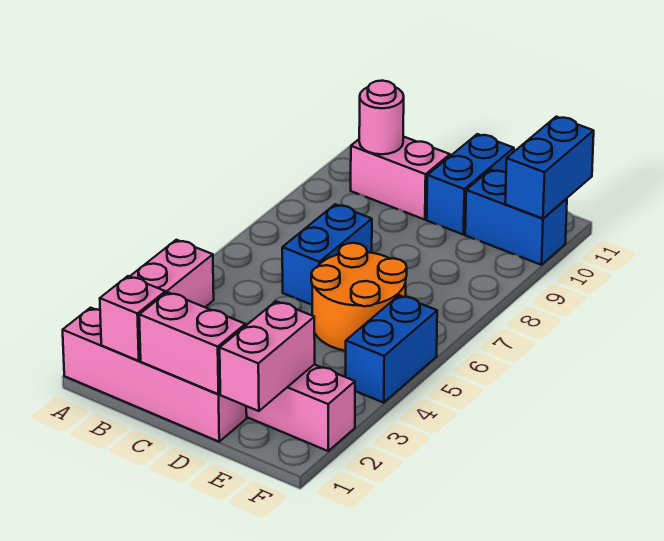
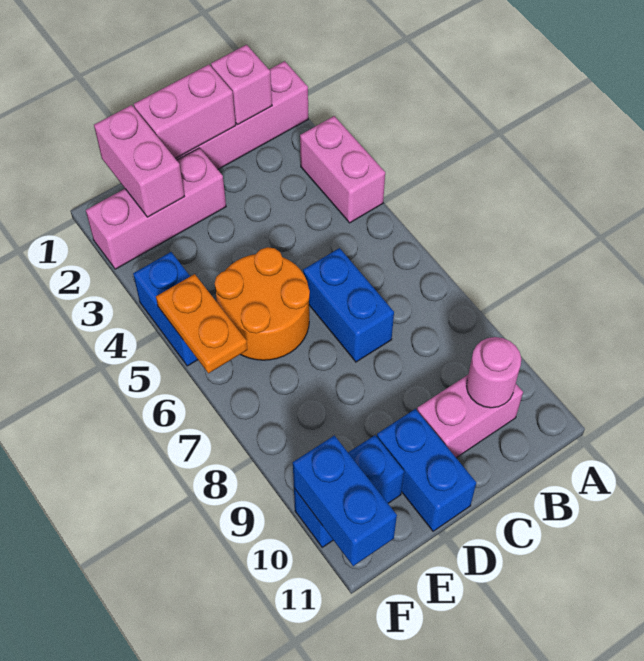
none -> orange plate F5:F6 level 2

